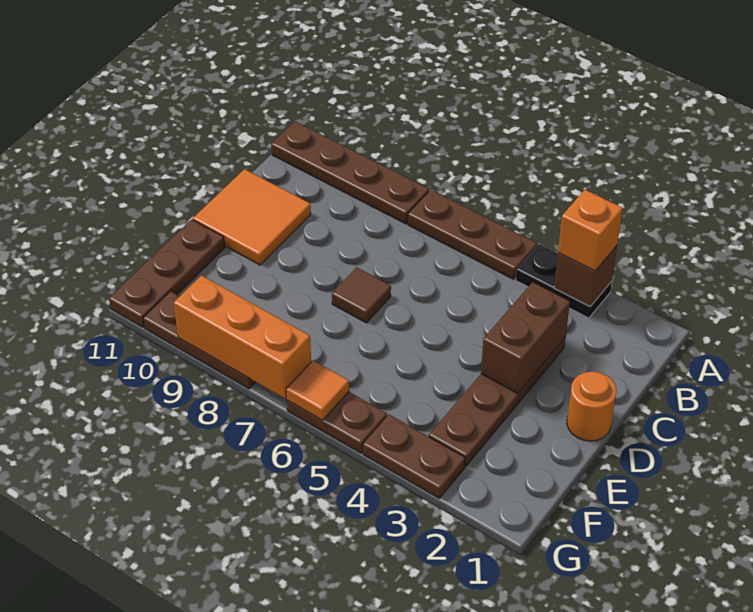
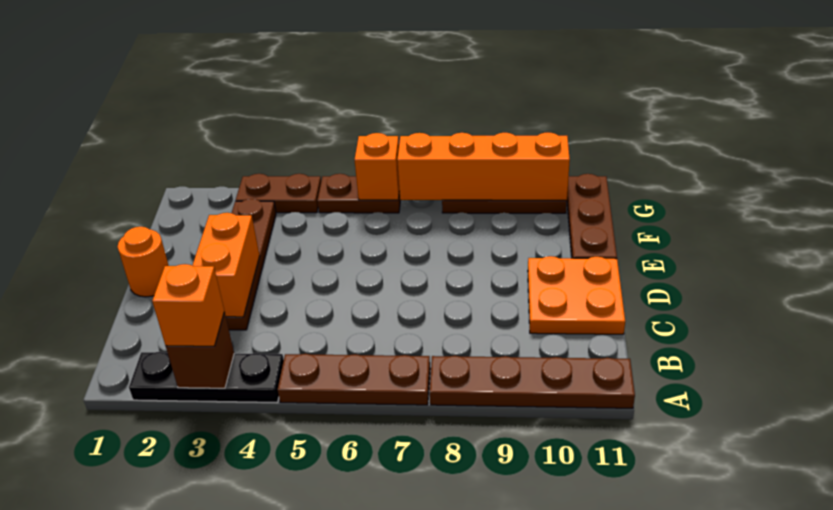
black plate A3:A4 level 1 -> black plate A2:A4 level 1
brown brick C3:D3 level 2 -> orange brick C3:D3 level 2
orange tile C10:D11 level 1 -> orange plate C10:D11 level 1
brown tile D7 level 1 -> none
orange tile G6 level 2 -> orange brick G6 level 2
orange brick G7:G9 level 2 -> orange brick G7:G10 level 2

